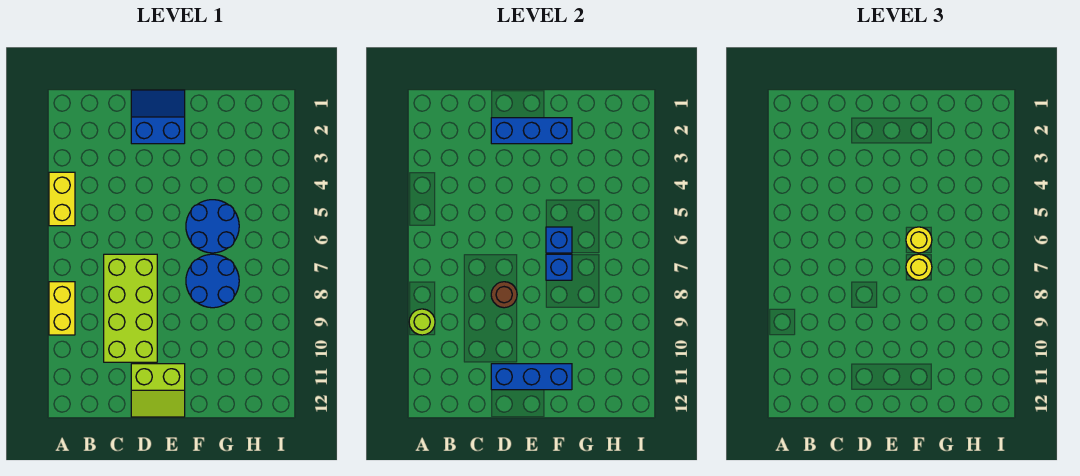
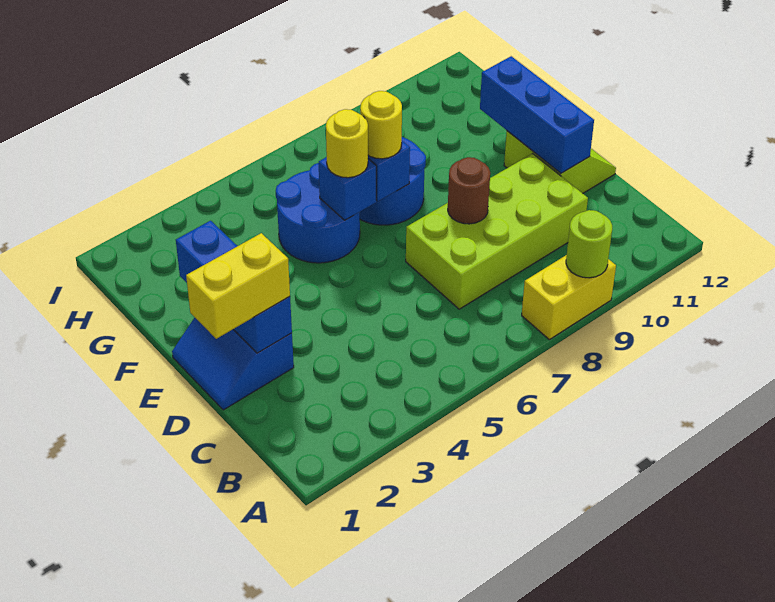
yellow brick A4:A5 level 1 -> yellow brick D1:D2 level 3

